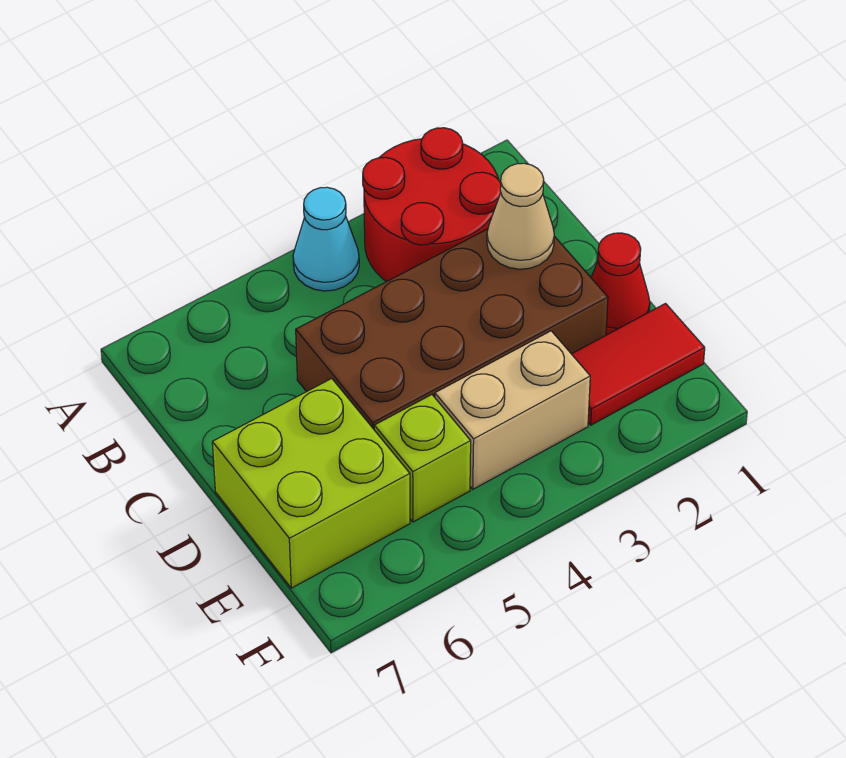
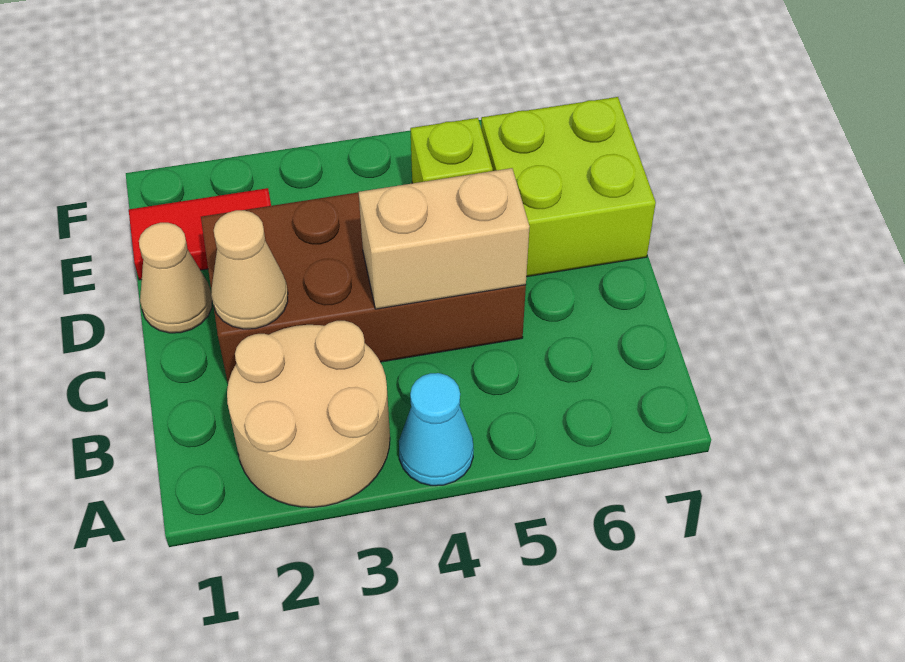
red round brick A2:B3 level 1 -> tan round brick A2:B3 level 1
red cone D1 level 1 -> tan cone D1 level 1
tan brick E3:E4 level 1 -> tan brick C4:C5 level 2

